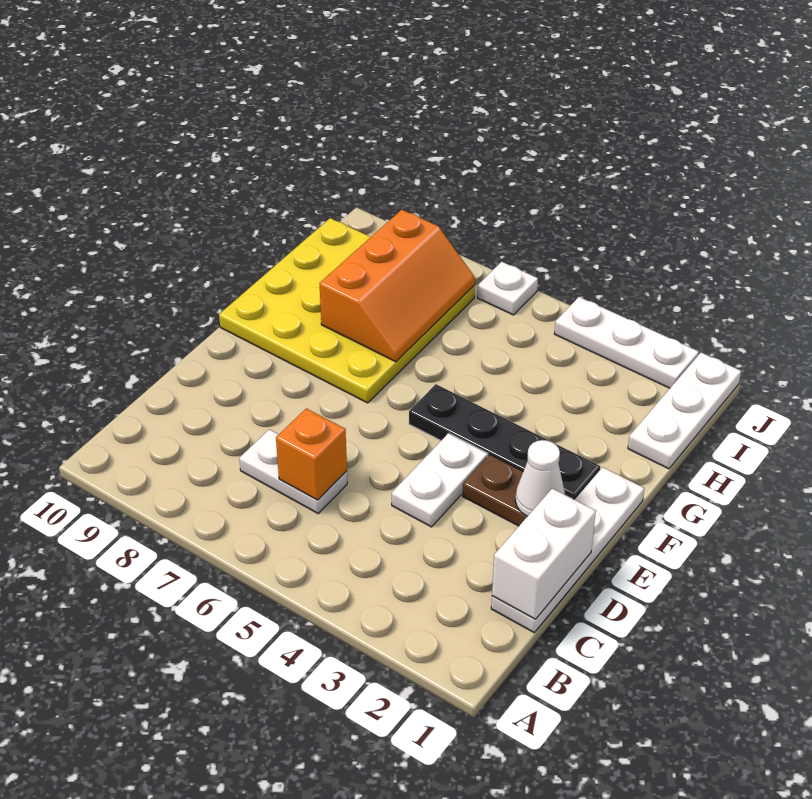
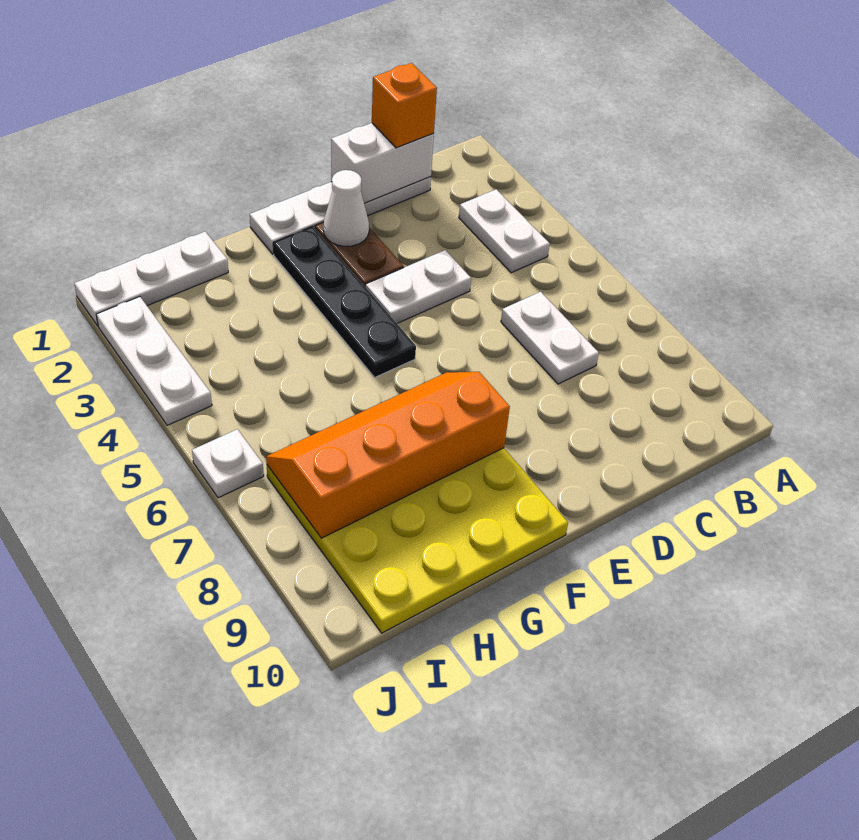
none -> white plate B3:B4 level 1
orange brick C6 level 2 -> orange brick C1 level 3
orange slope G7:I8 level 2 top 8 -> orange slope F7:I8 level 2 top 8

